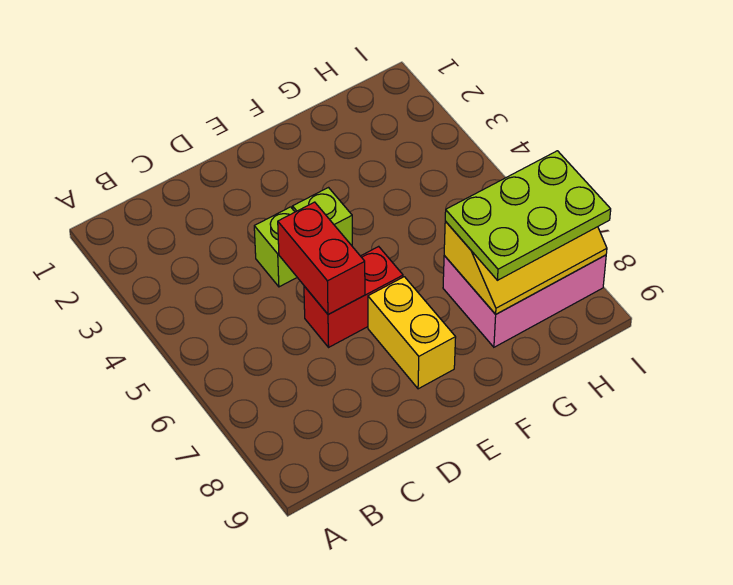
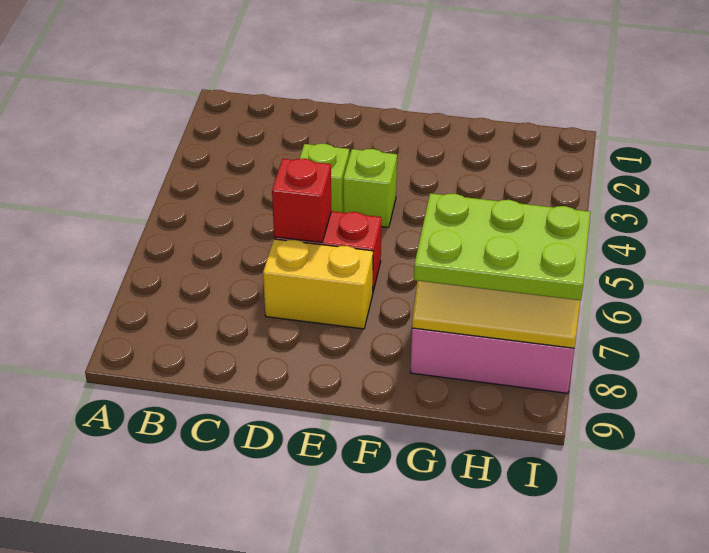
red brick D5:D6 level 2 -> red brick D6 level 2
yellow brick E7:E8 level 1 -> yellow brick D7:E7 level 1

